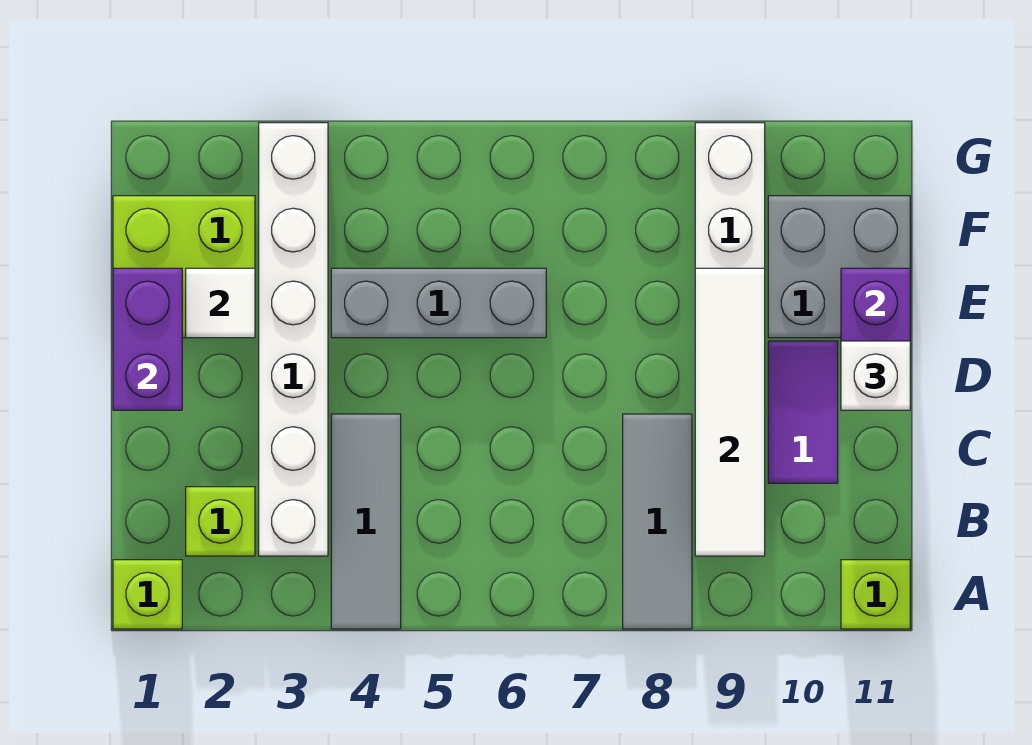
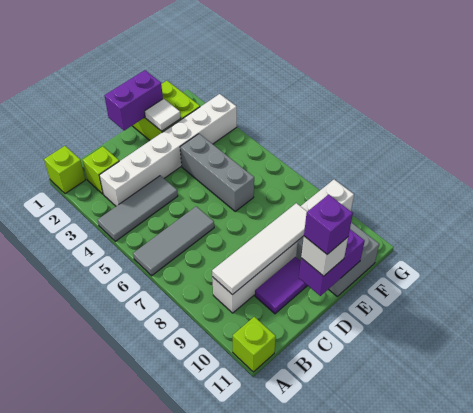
grey tile A8:C8 level 1 -> grey tile A6:C6 level 1
none -> purple brick D11 level 4

